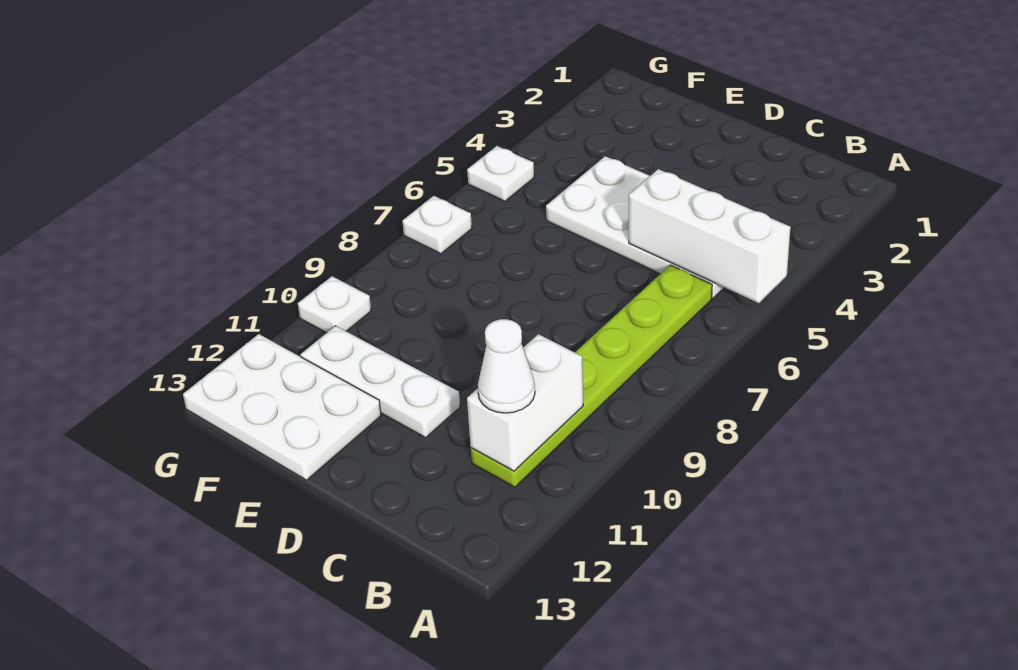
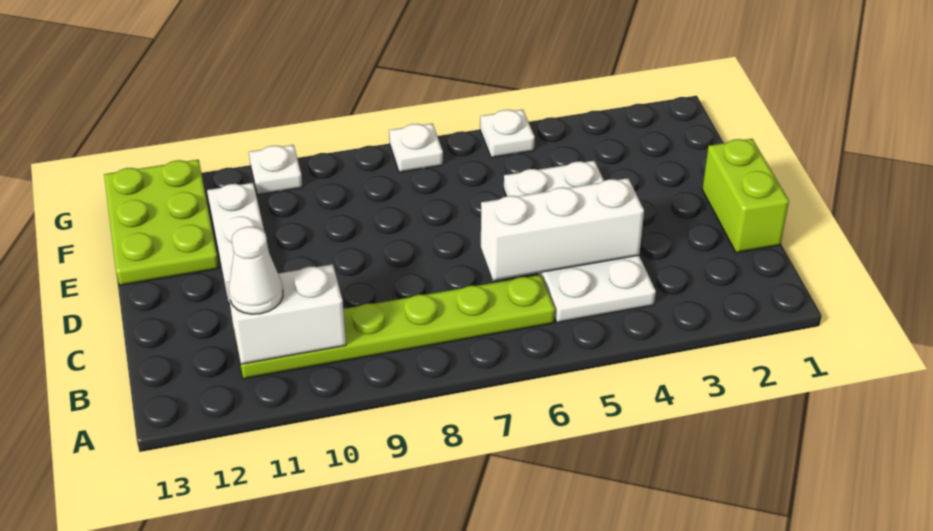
white brick A5:C5 level 2 -> white brick C4:C6 level 2
none -> lime brick C1:D1 level 1
white plate E12:G13 level 1 -> lime plate E12:G13 level 1

